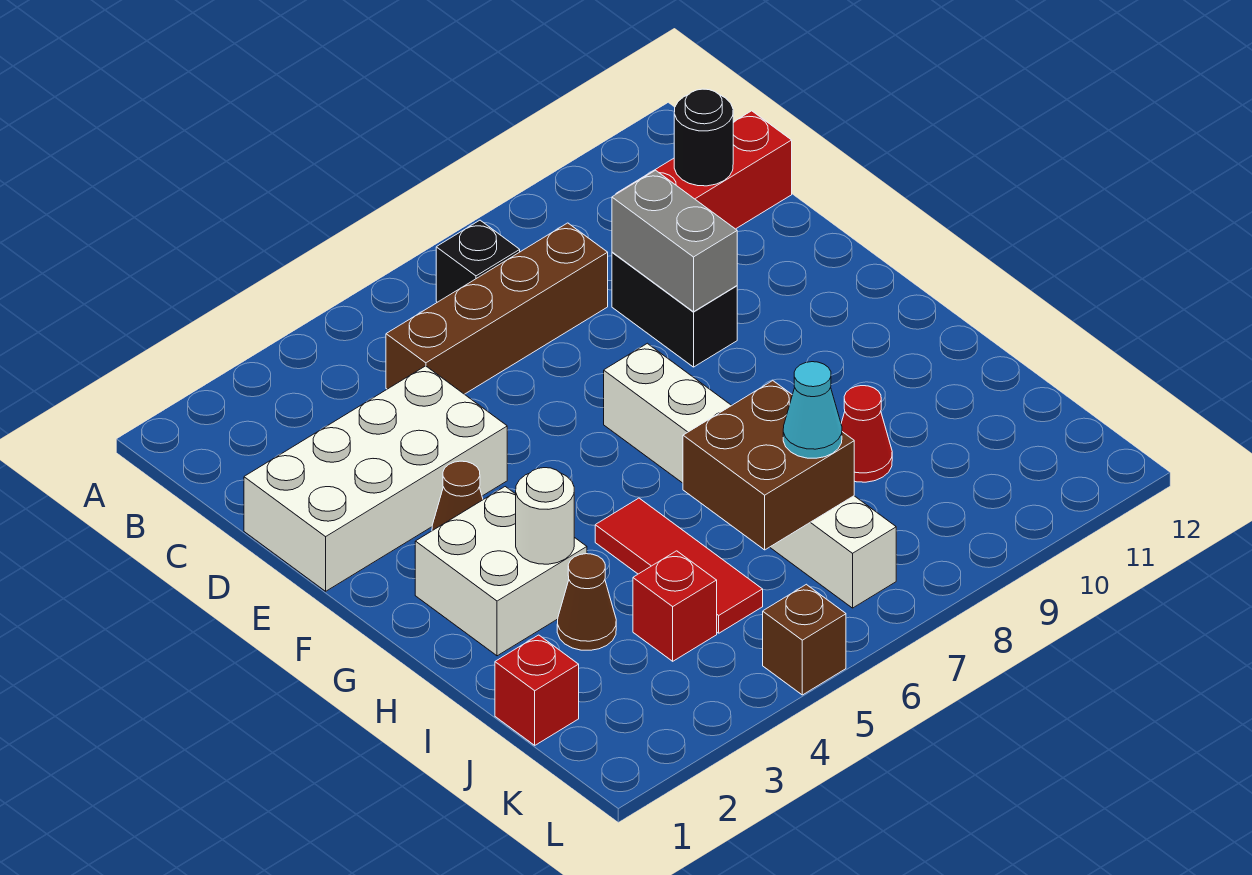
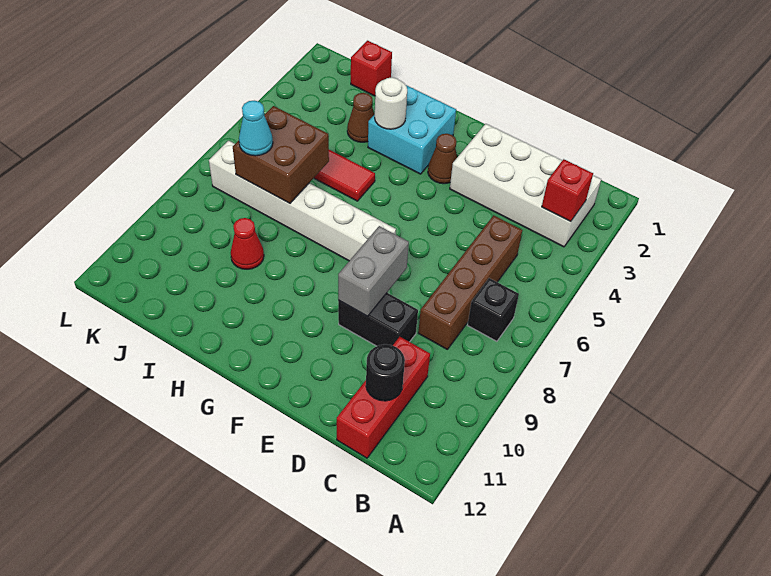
white brick D1:E4 level 1 -> white brick B2:E3 level 1
grey brick D9:E9 level 2 -> grey brick E8:E9 level 2
white brick G2:H3 level 1 -> cyan brick G2:H3 level 1
red brick J4 level 1 -> red brick B3 level 2
brown brick L5 level 1 -> none

